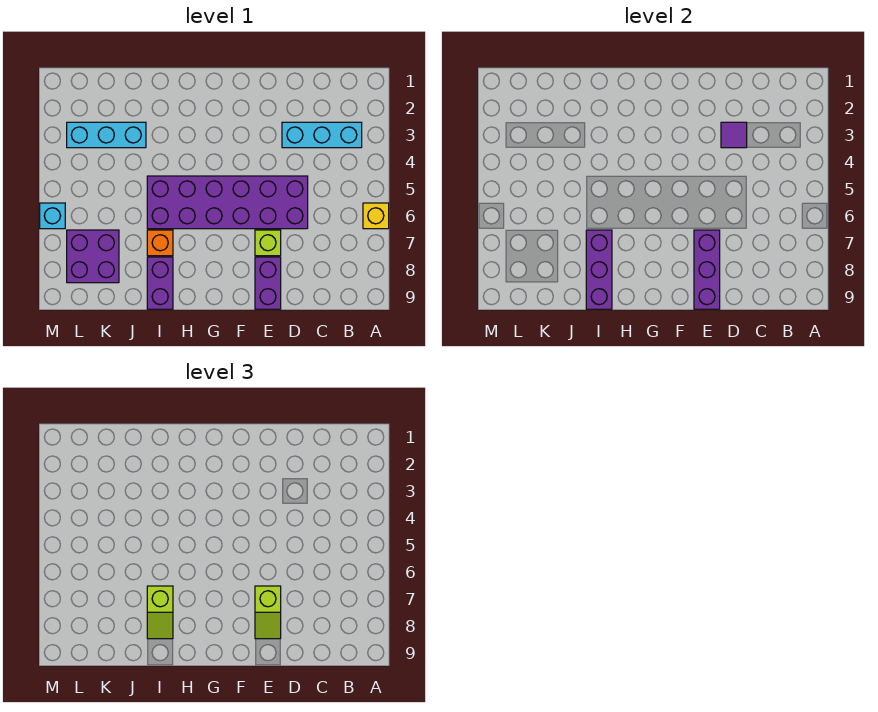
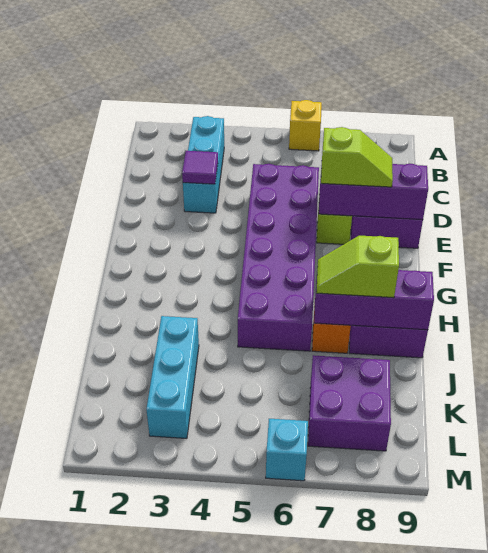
lime slope I7:I8 level 3 top 7 -> lime slope I7:I8 level 3 top 8

